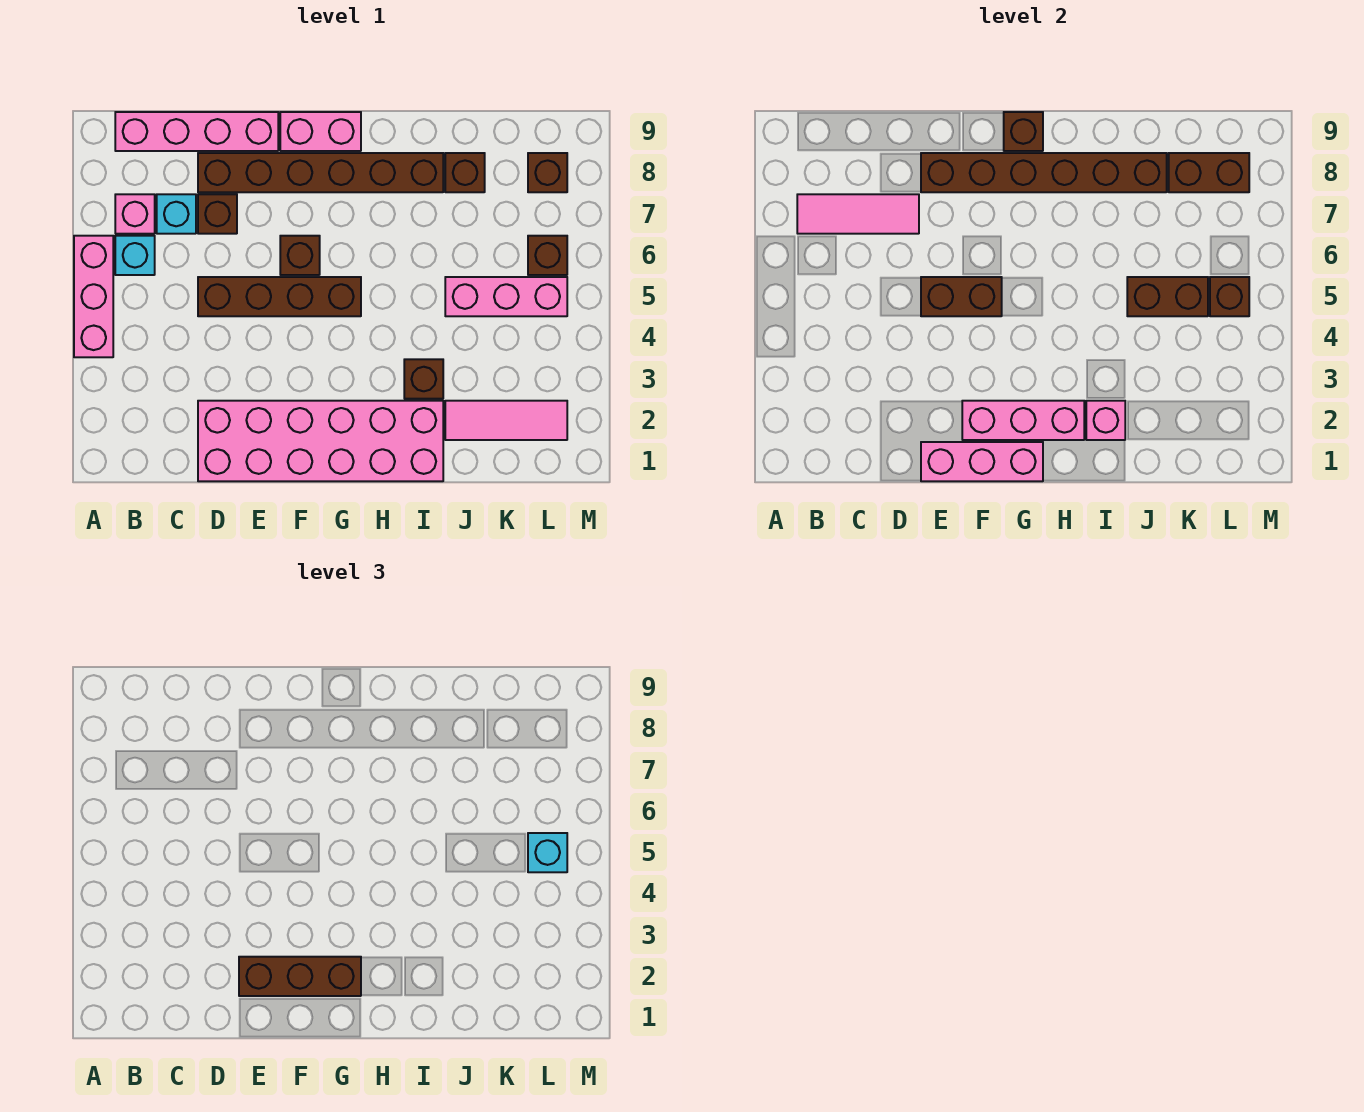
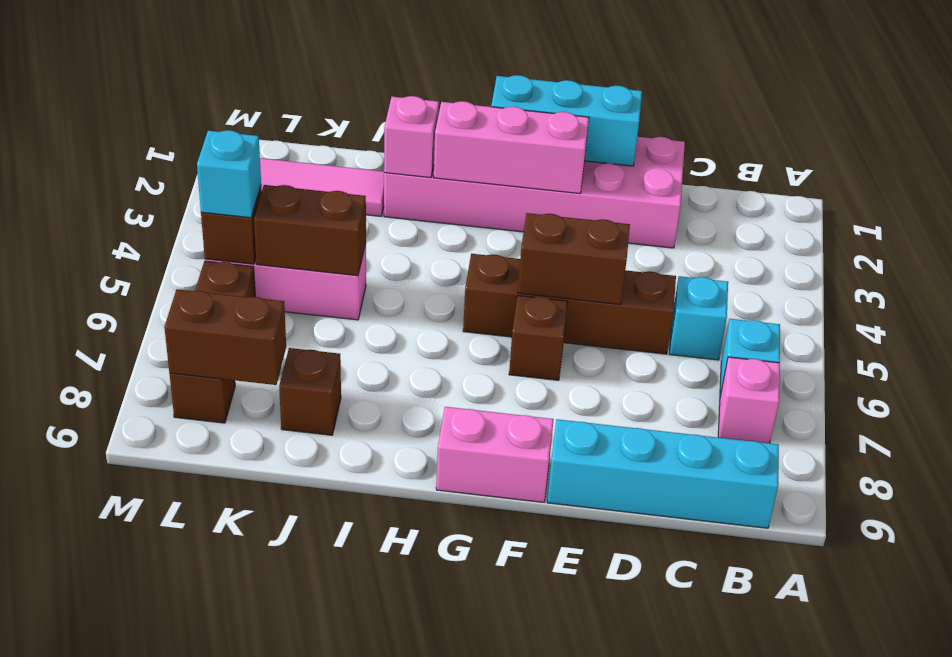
pink brick A4:A6 level 1 -> none
pink tile B7:D7 level 2 -> none
pink brick B9:E9 level 1 -> cyan brick B9:E9 level 1
cyan brick C7 level 1 -> cyan brick C5 level 1
brown brick D7 level 1 -> none
brown brick D8:I8 level 1 -> none
pink brick E1:G1 level 2 -> cyan brick E1:G1 level 2
brown brick E2:G2 level 3 -> none
brown brick E8:J8 level 2 -> none
brown brick G9 level 2 -> none
brown brick I3 level 1 -> none

